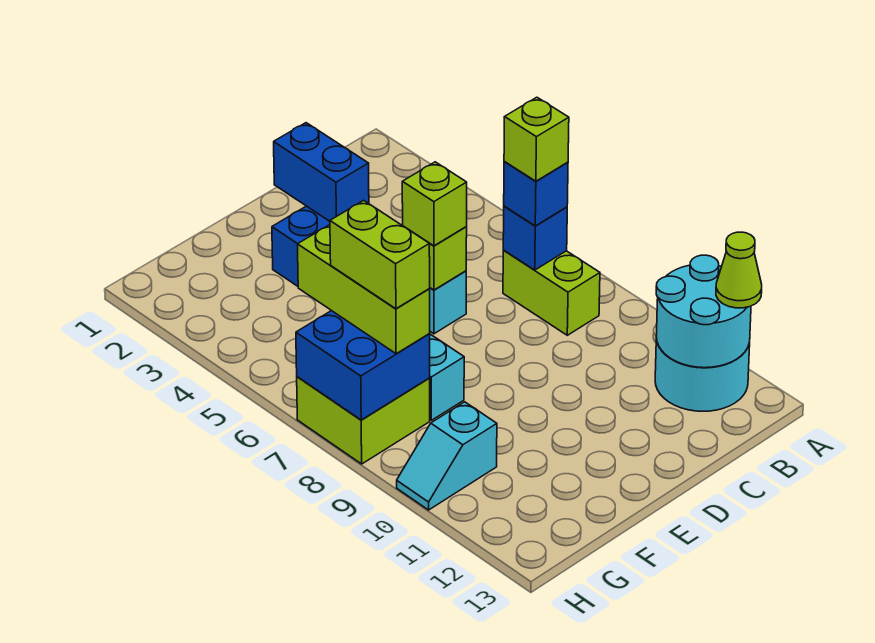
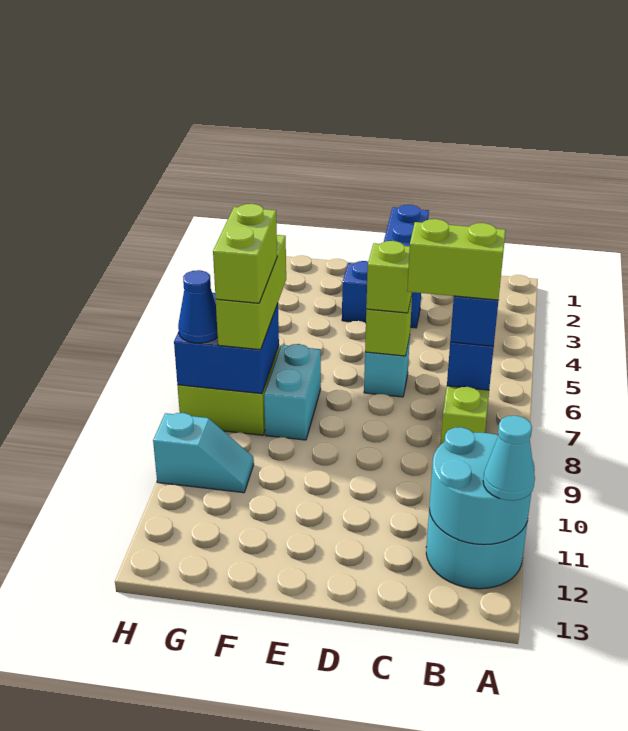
lime cone A12 level 3 -> cyan cone A12 level 3
lime brick B7 level 4 -> lime brick B7:C7 level 4
cyan slope G10:H10 level 1 top G -> cyan slope G10:H10 level 1 top H
none -> blue cone H8 level 3

